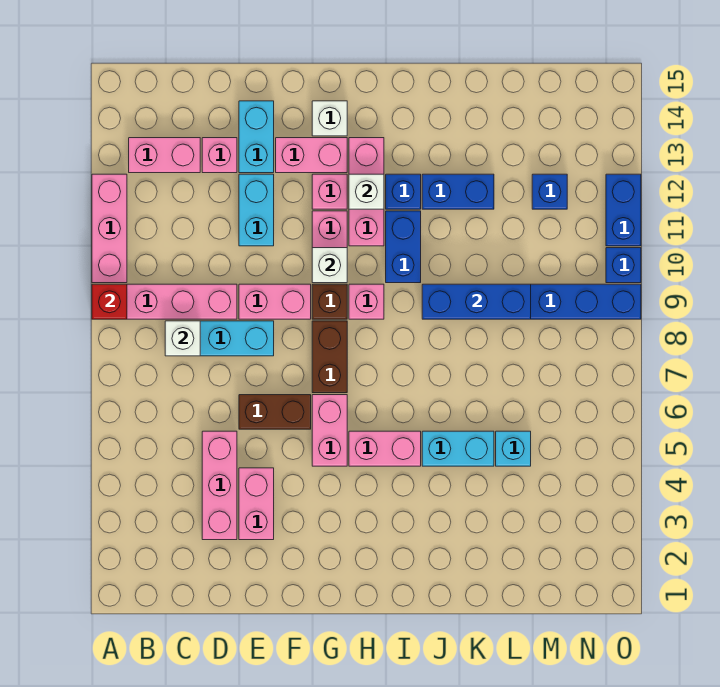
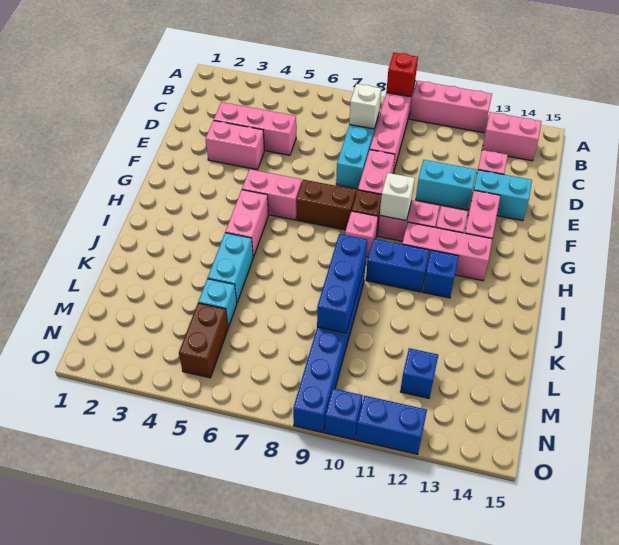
pink brick B13:C13 level 1 -> pink brick B13:B14 level 1
brown brick E6:F6 level 1 -> brown brick M5:N5 level 1
white brick G14 level 1 -> none
white brick H12 level 2 -> none
blue brick J12:K12 level 1 -> none

